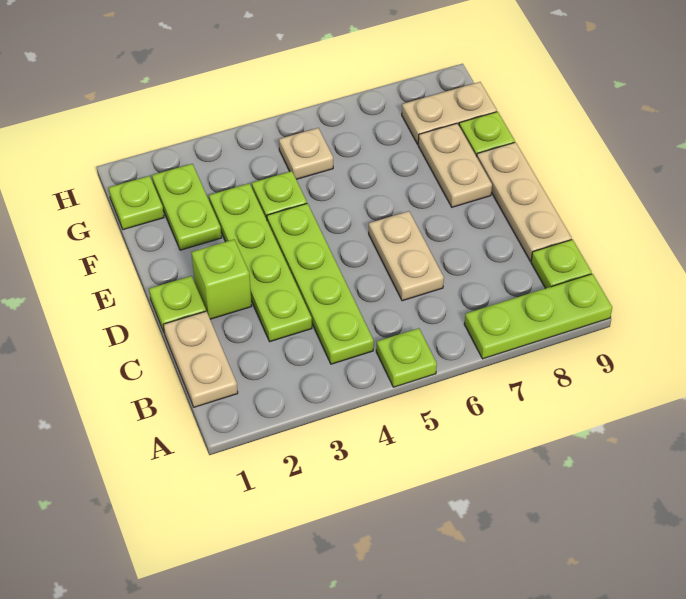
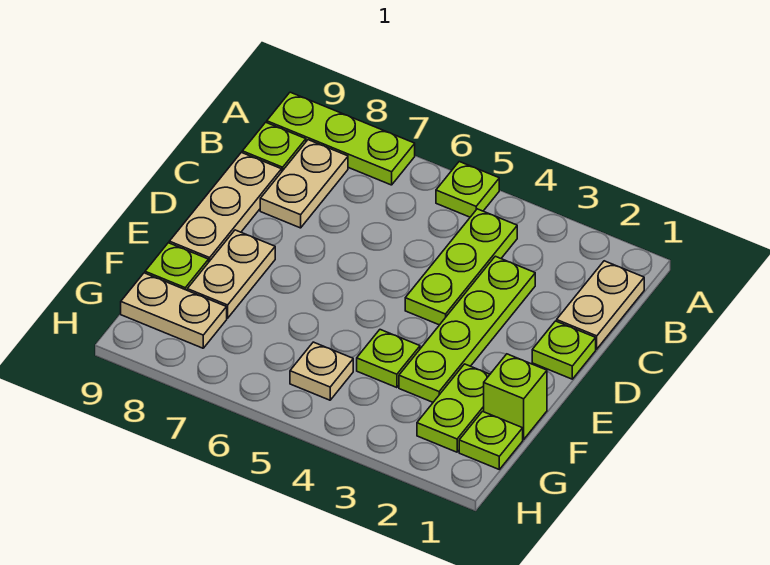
lime plate B4:E4 level 1 -> lime plate B4:D4 level 1
tan plate C6:D6 level 1 -> tan plate B8:C8 level 1
lime brick D2 level 1 -> lime brick F1 level 1

